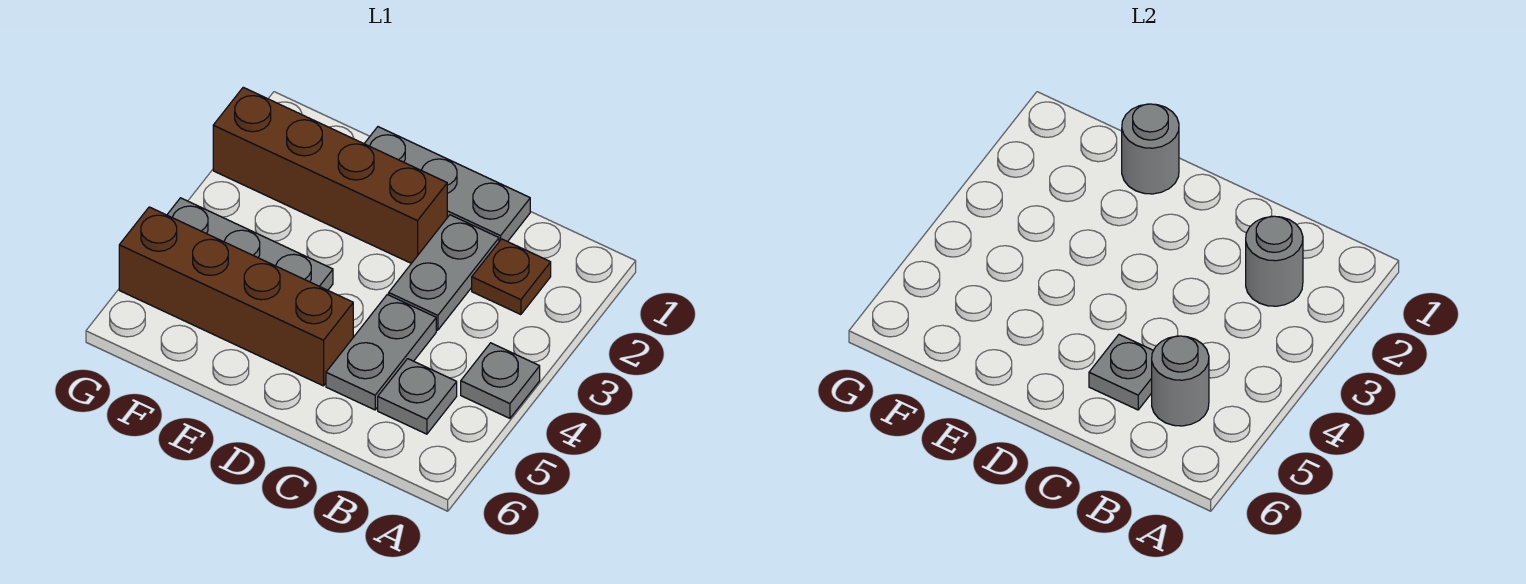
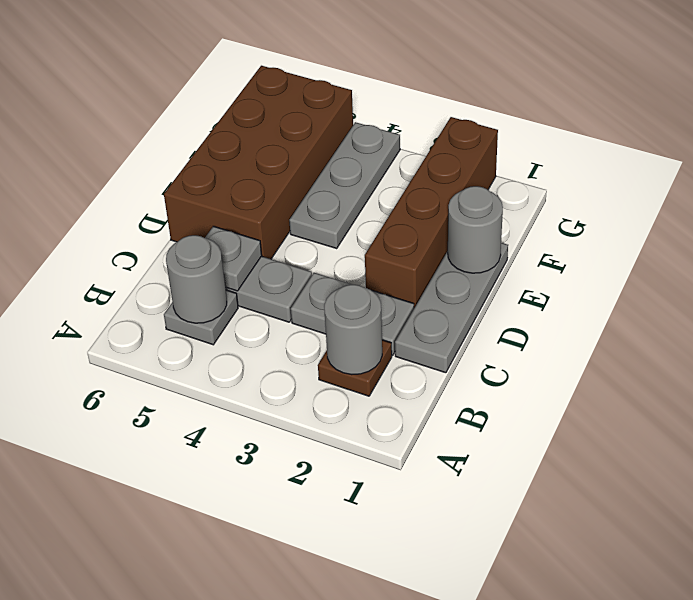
grey plate A4 level 1 -> none
brown brick D5:G5 level 1 -> brown brick D5:G6 level 1

